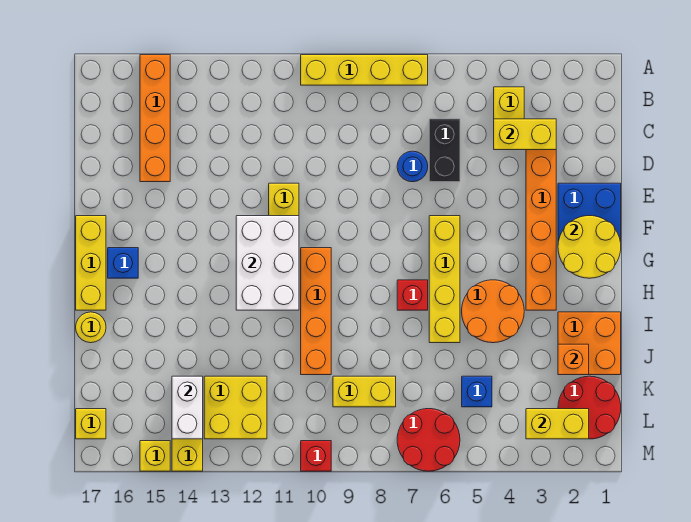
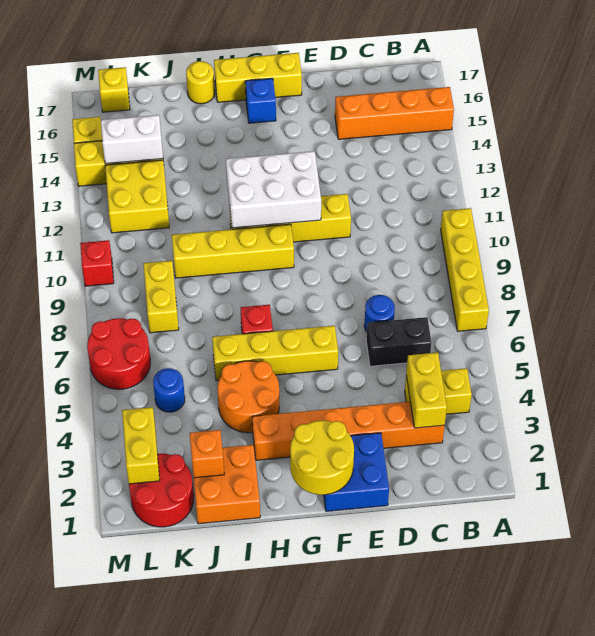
orange brick G10:J10 level 1 -> yellow brick G10:J10 level 1
blue brick K5 level 1 -> blue round brick K5 level 1

